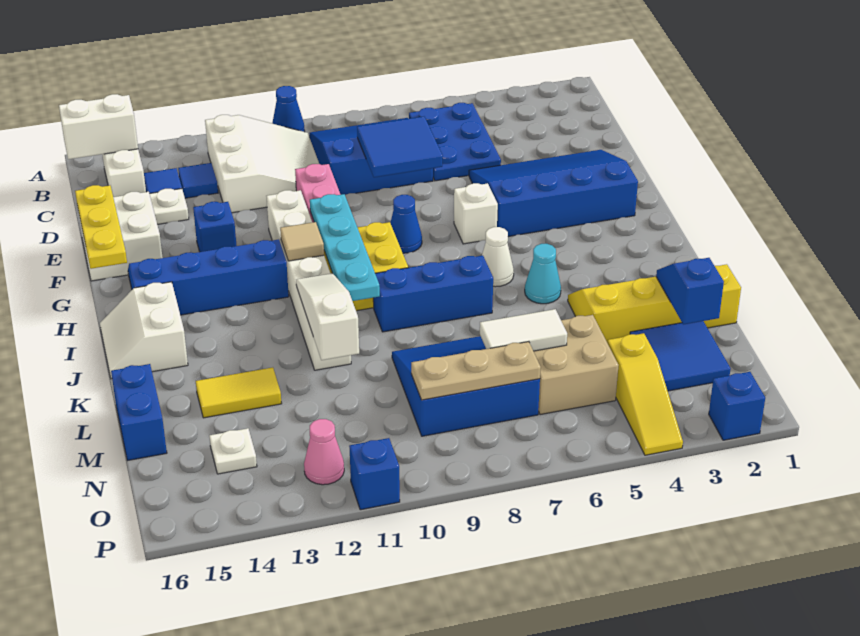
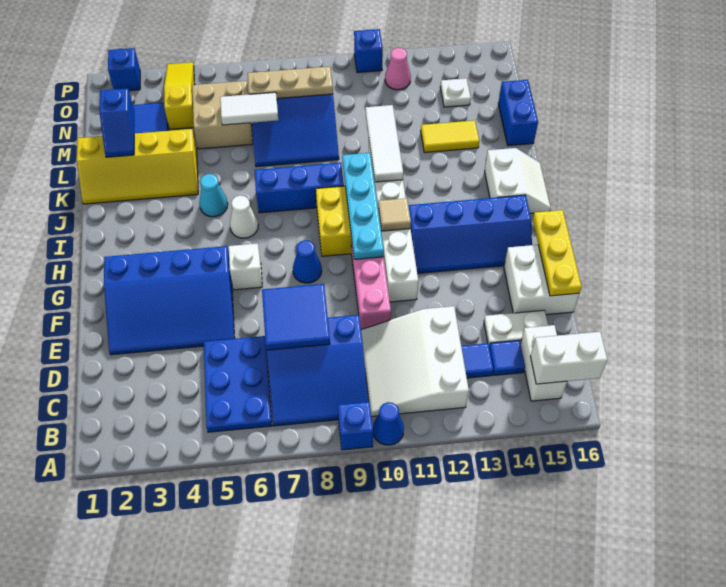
blue brick F13 level 1 -> blue brick A9 level 1
white slope J11:L11 level 2 top L -> white tile J11:L11 level 2

